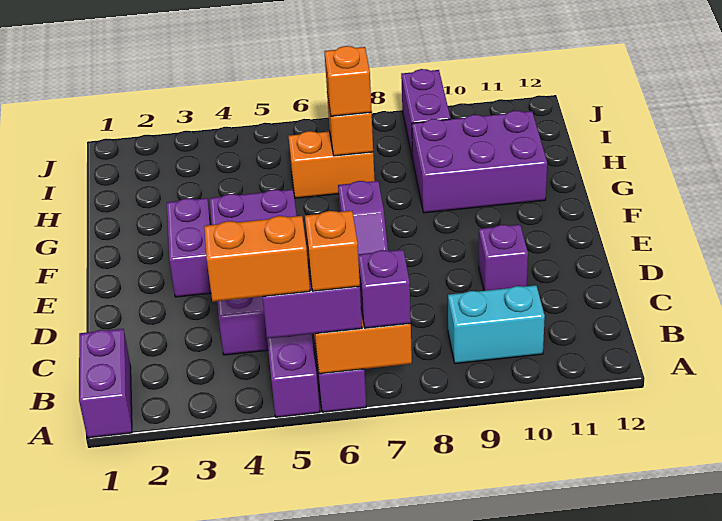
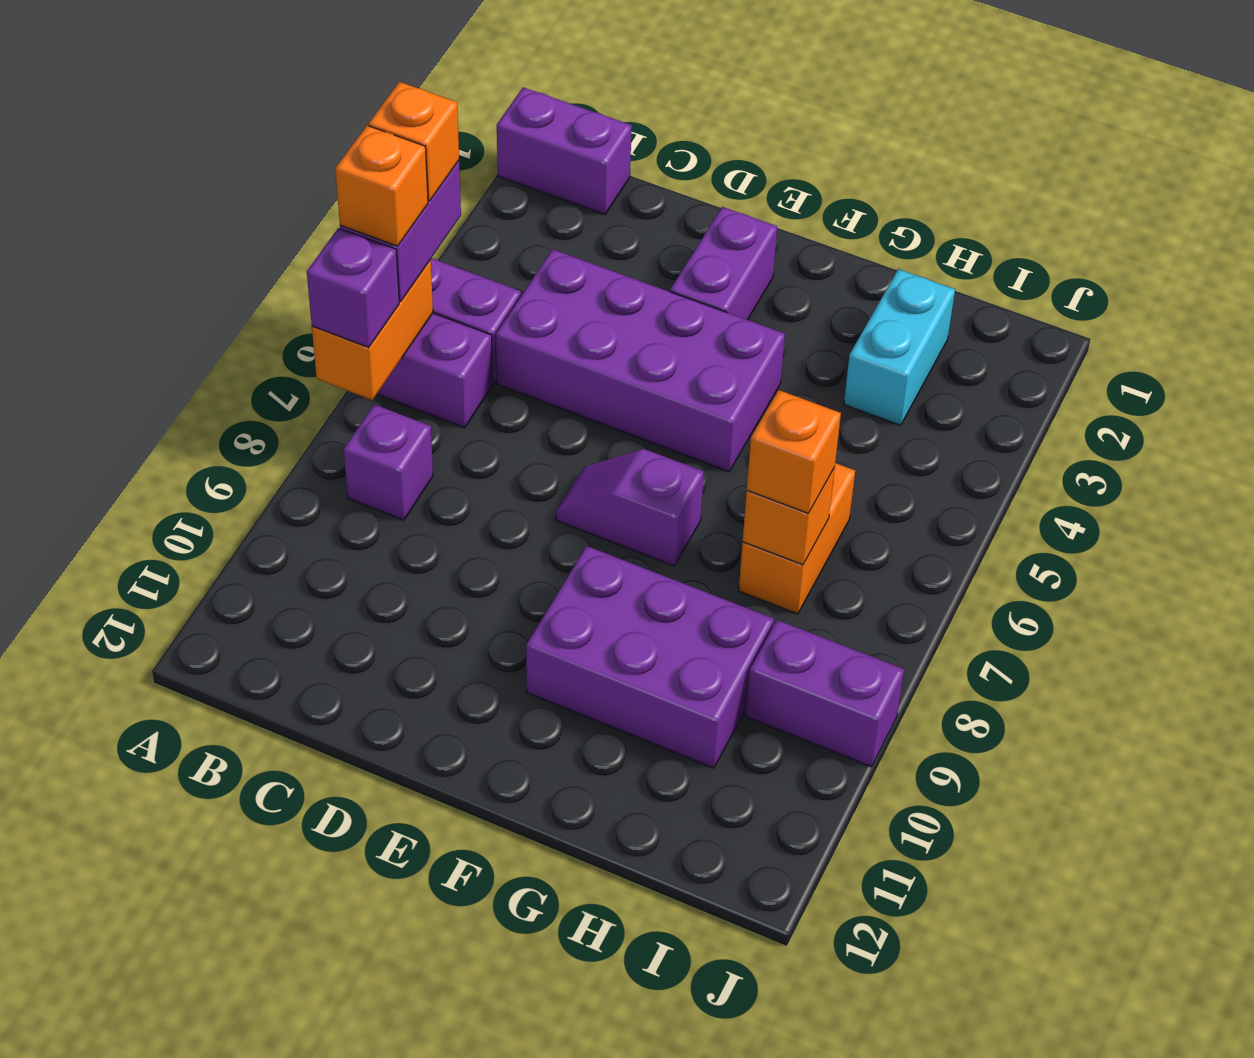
orange brick A4:A5 level 4 -> orange brick A5 level 4
cyan brick B9:B10 level 1 -> cyan brick H2:H3 level 1
purple brick D10 level 1 -> purple brick B8 level 1
purple brick E3:F3 level 1 -> purple brick E2:E3 level 1
purple brick G9:H11 level 1 -> purple brick F9:H10 level 1

